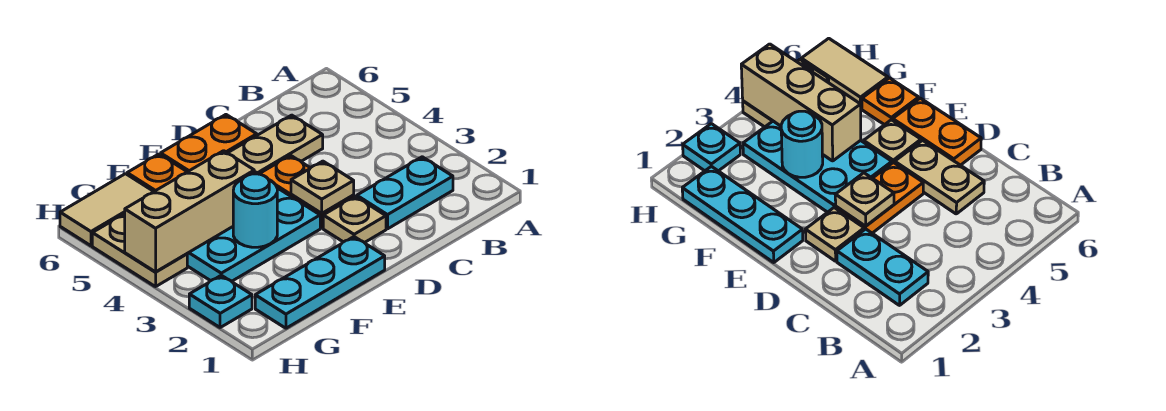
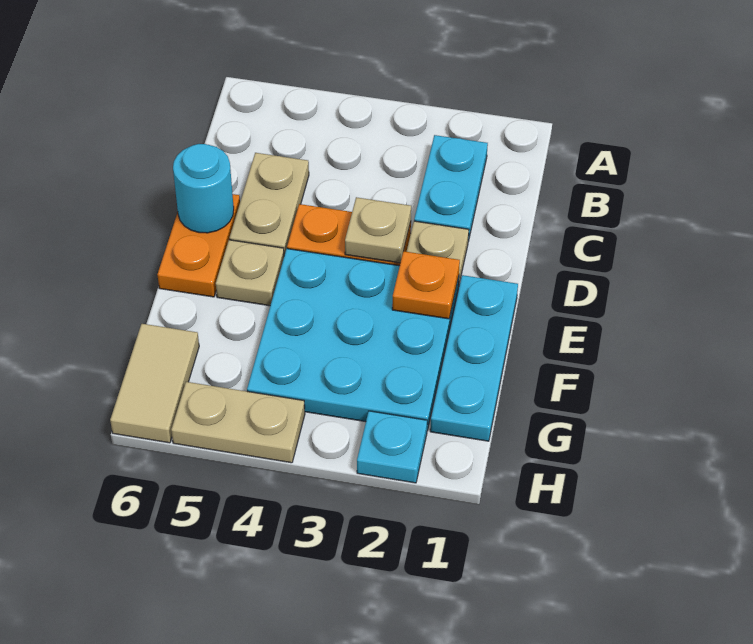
cyan plate E3:G4 level 1 -> cyan plate E2:G4 level 1
cyan round brick F3 level 2 -> cyan round brick D6 level 2
tan brick F4:H4 level 2 -> none
orange plate F6 level 1 -> orange plate E2 level 2

